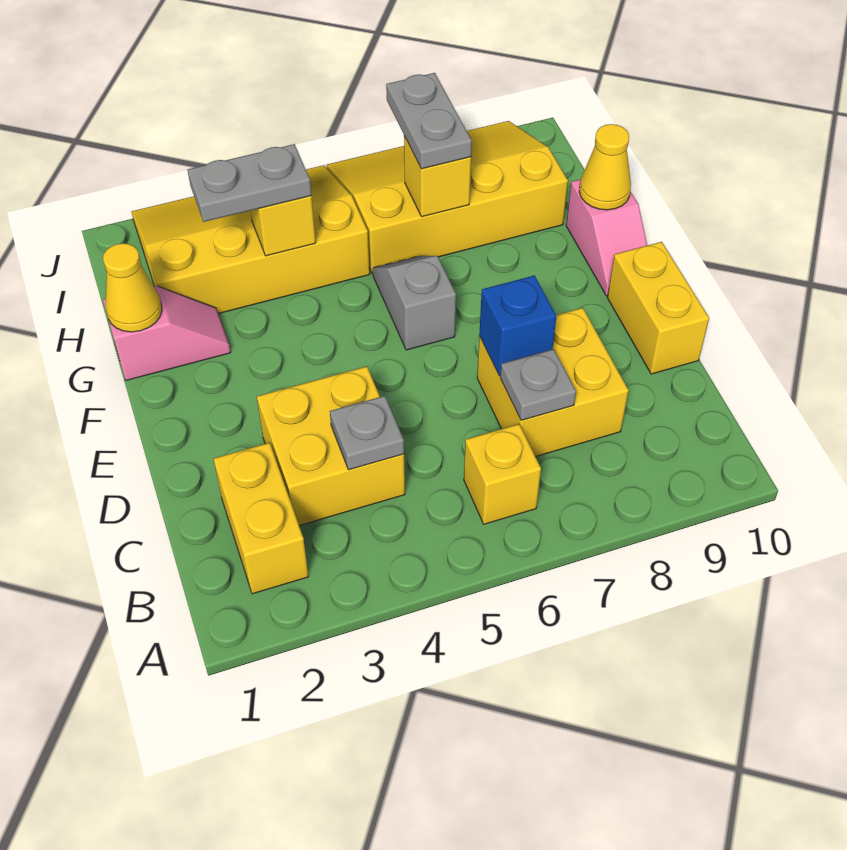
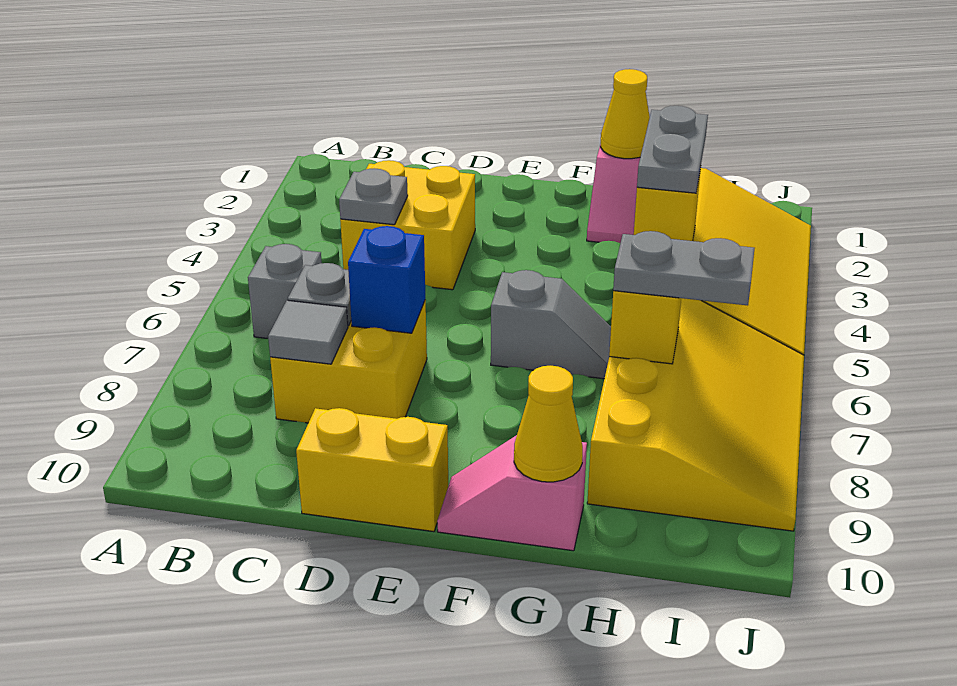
yellow brick B2:C2 level 1 -> none
yellow brick B6 level 1 -> grey brick B6 level 1
none -> grey tile C8 level 2

